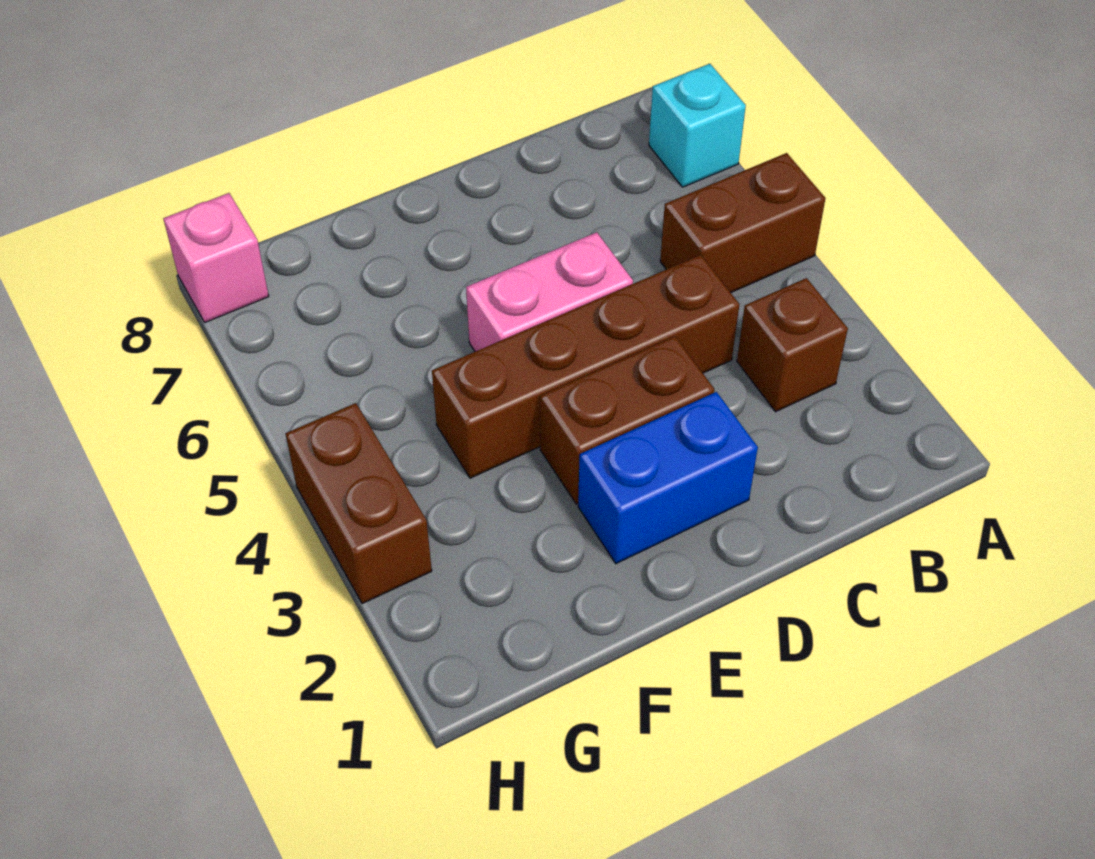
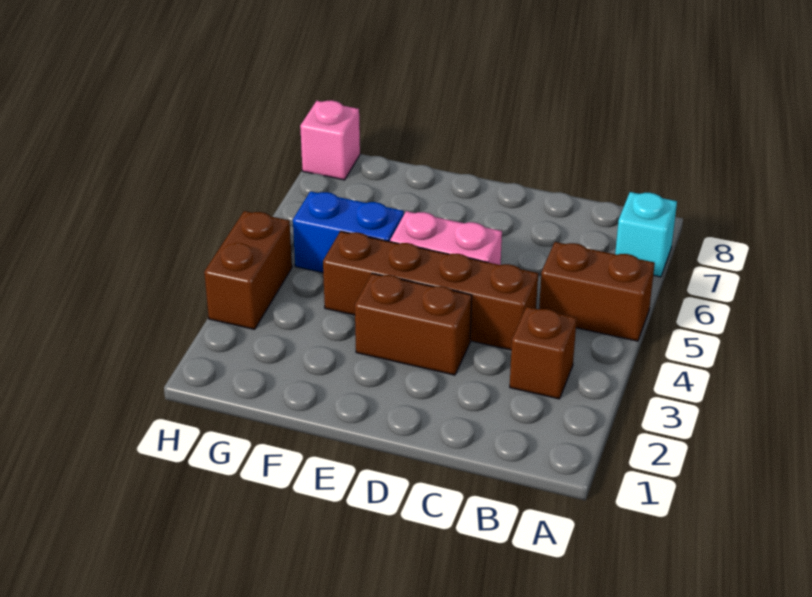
blue brick D2:E2 level 1 -> blue brick F5:G5 level 1

